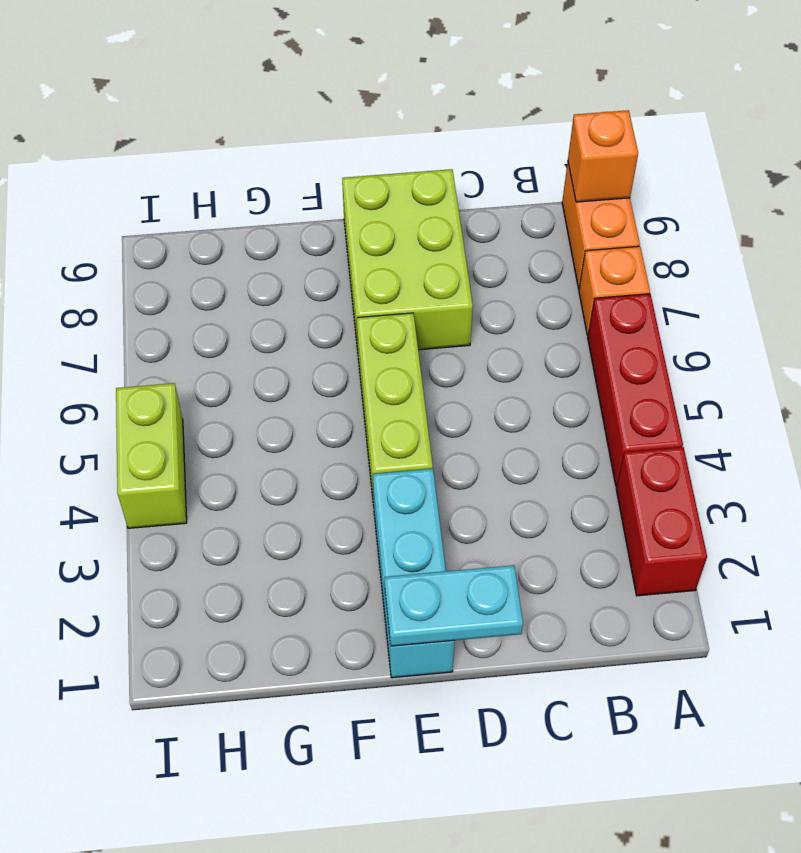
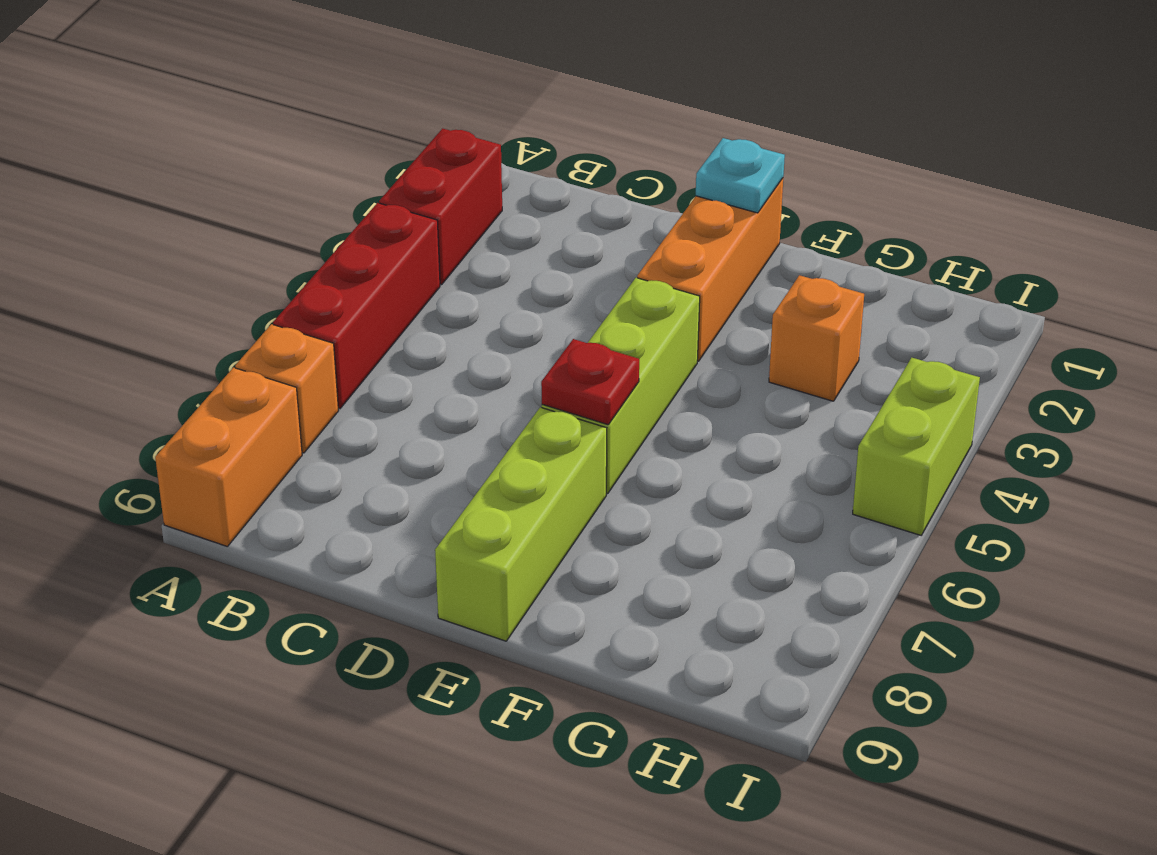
orange brick A9 level 2 -> orange brick G3 level 1
cyan plate D1:E1 level 2 -> cyan plate E1 level 2
lime brick D7:E9 level 1 -> lime brick E7:E9 level 1
cyan brick E1:E3 level 1 -> orange brick E1:E3 level 1
none -> red plate E6 level 2

